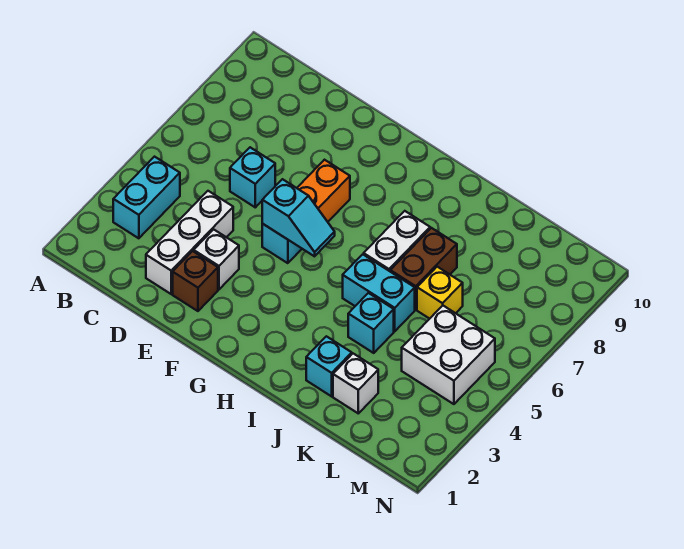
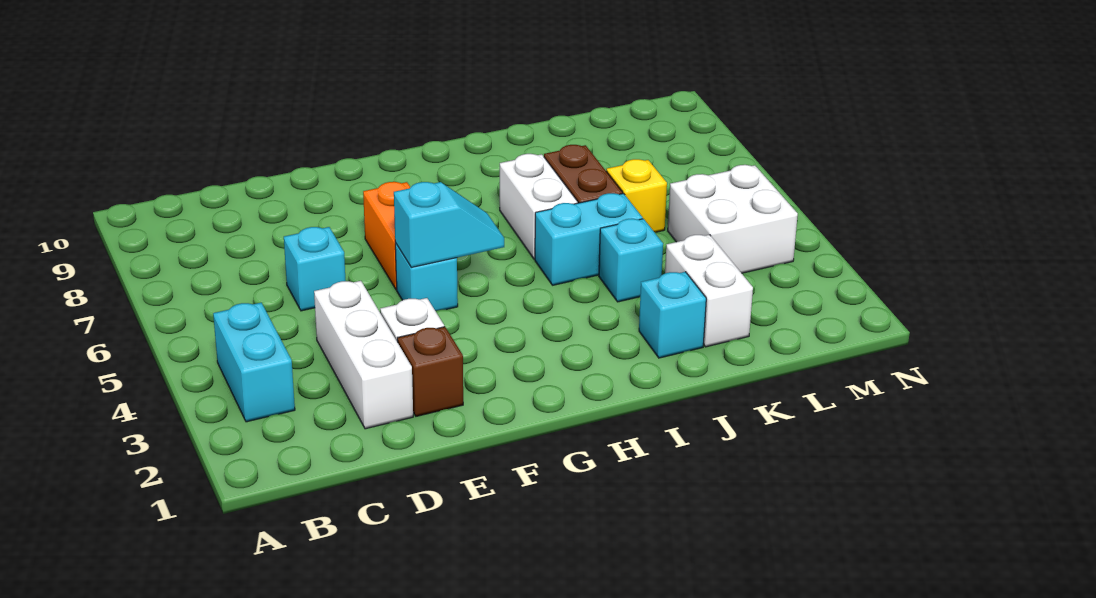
white brick K2 level 1 -> white brick K2:K3 level 1

